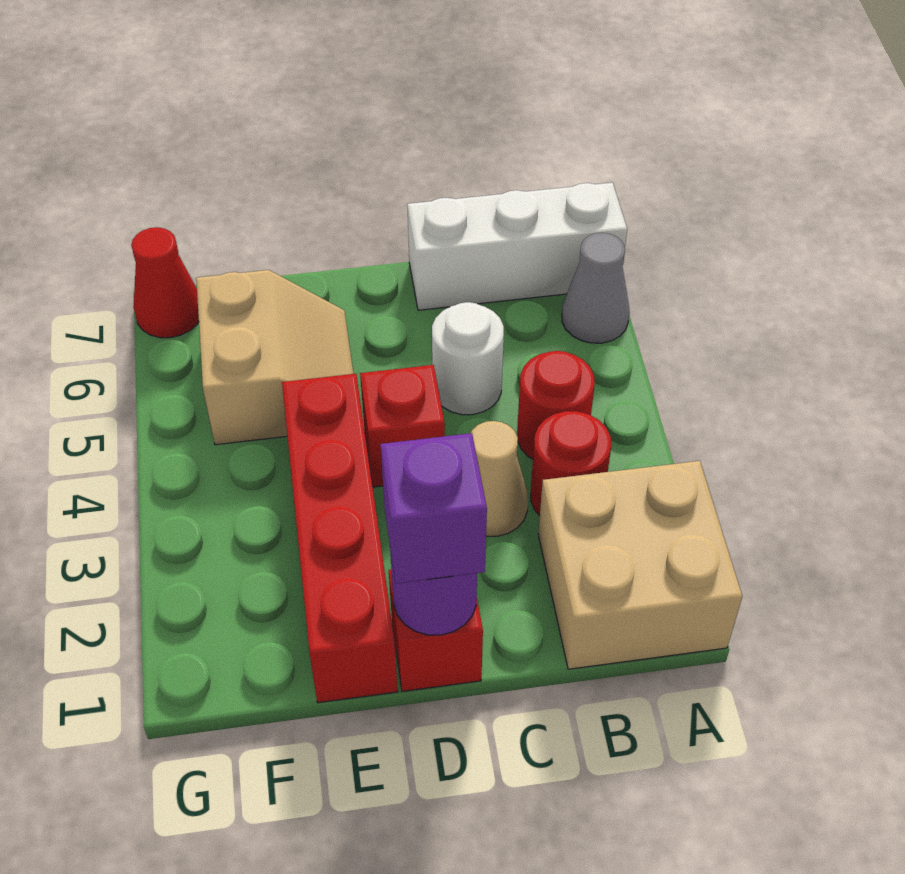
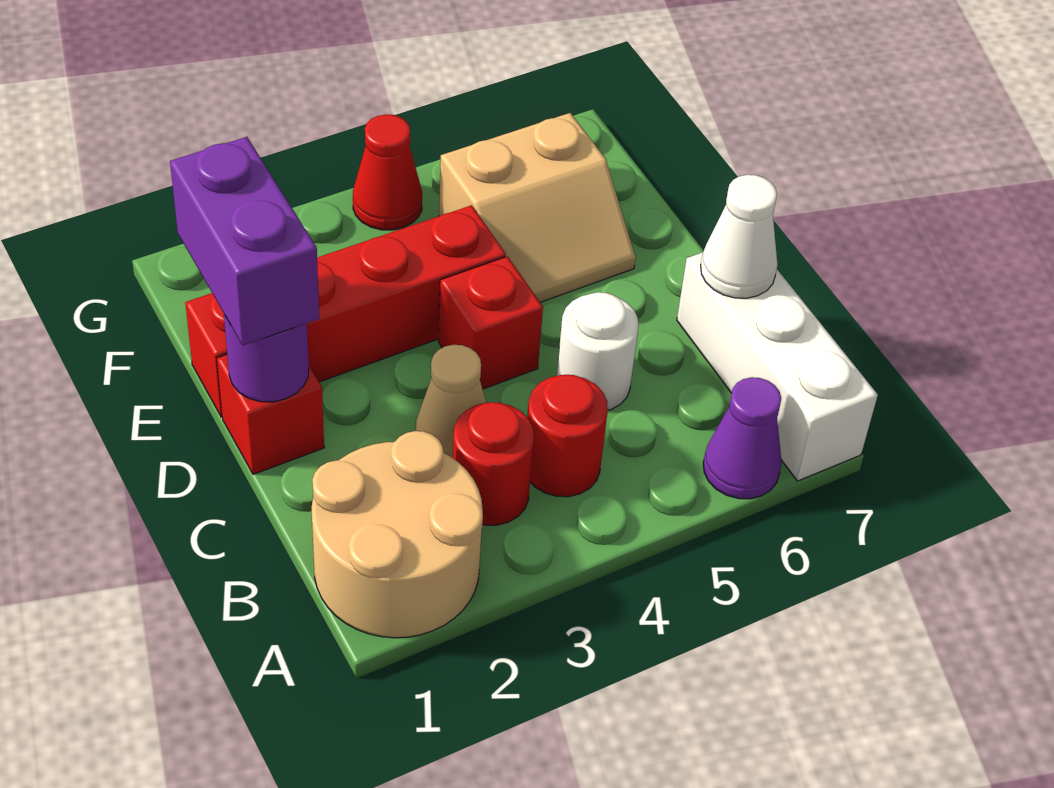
tan brick A1:B2 level 1 -> tan round brick A1:B2 level 1
grey cone A6 level 1 -> purple cone A6 level 1
none -> white cone C7 level 2
purple brick D1 level 3 -> purple brick D1:E1 level 3
red cone G7 level 1 -> red cone G4 level 1

